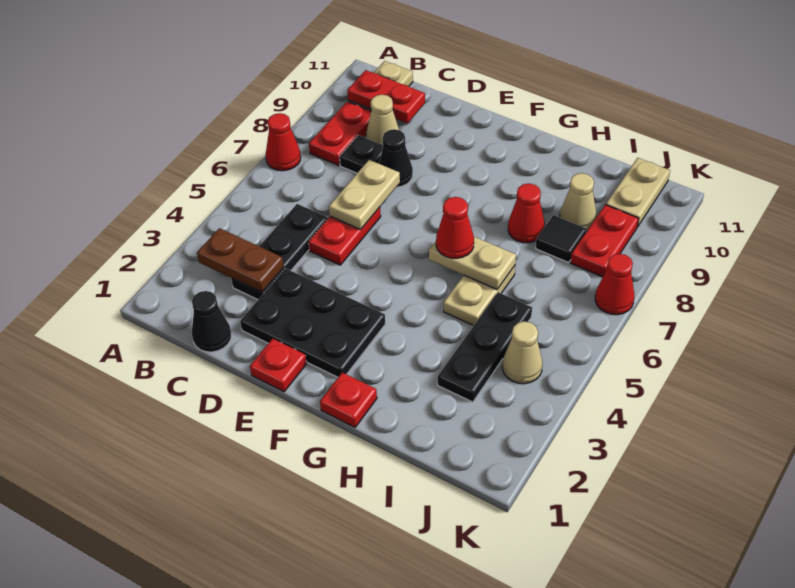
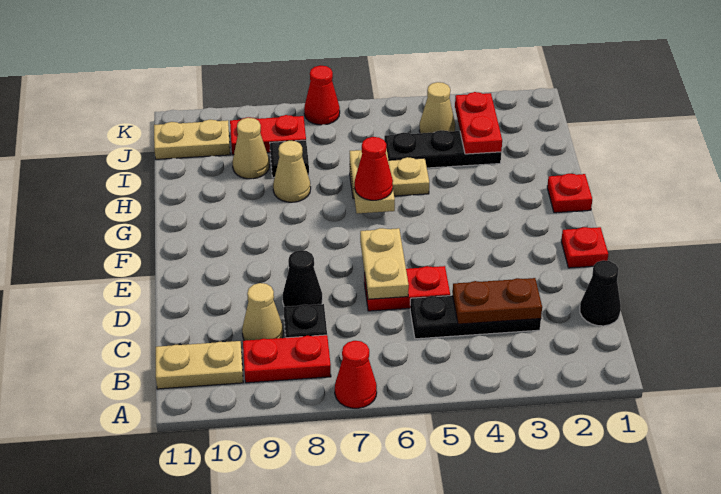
brown plate B3:C3 level 2 -> brown plate C3:C4 level 2
red plate B10:C10 level 2 -> red plate I3:J3 level 2
black plate D2:F3 level 1 -> none
tan plate D6:D7 level 2 -> tan plate D6:E6 level 2
red cone H8 level 1 -> tan cone H8 level 1

